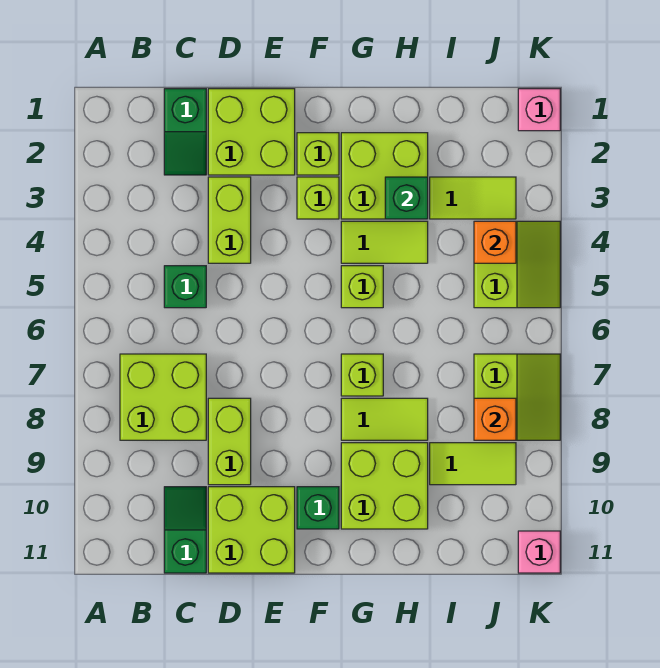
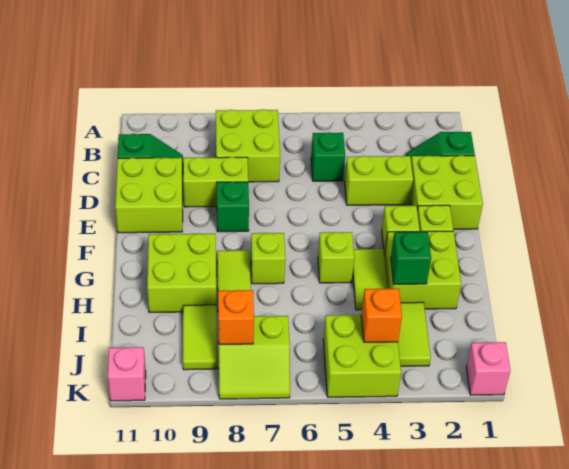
green brick F10 level 1 -> green brick E8 level 1
lime slope J4:K5 level 1 top J -> lime brick J4:K5 level 1

